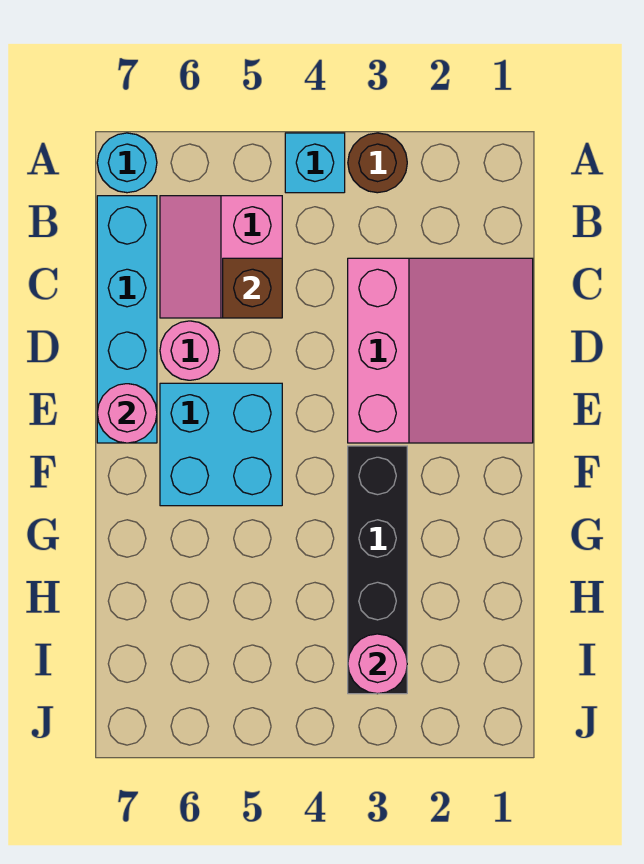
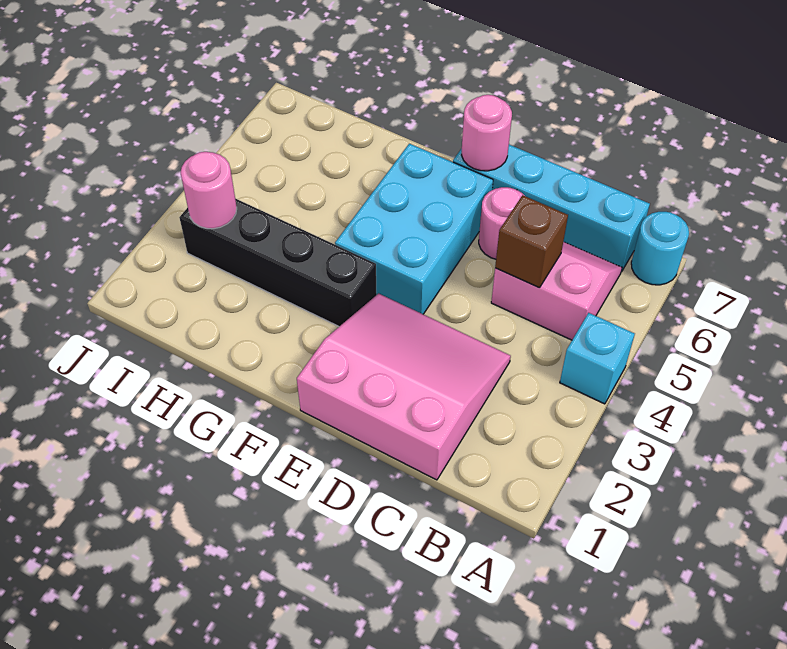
brown round brick A3 level 1 -> none
pink slope C1:E3 level 1 top 3 -> pink slope C1:E3 level 1 top 1
cyan brick E5:F6 level 1 -> cyan brick E4:F6 level 1

